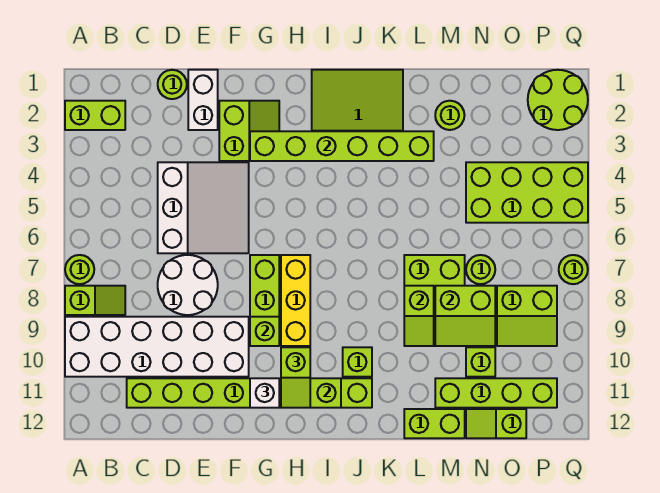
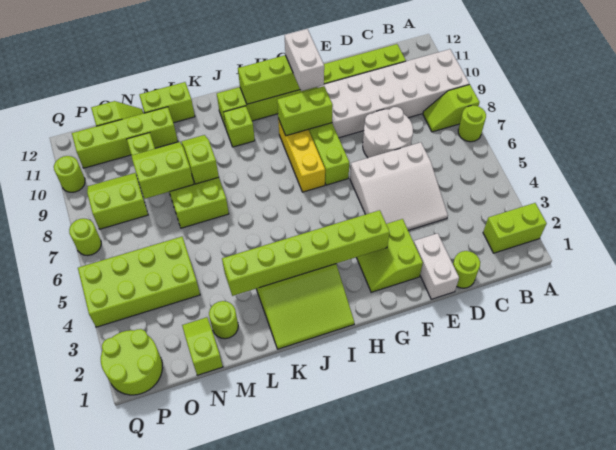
white slope D4:F6 level 1 top D -> white slope D4:F6 level 1 top 6
lime brick G9 level 2 -> lime brick G9:H9 level 2
white brick G11 level 3 -> white brick G10:G11 level 3
lime slope H10:H11 level 3 top 10 -> lime slope N1:N2 level 1 top 1
lime round brick N7 level 1 -> lime round brick Q10 level 1

